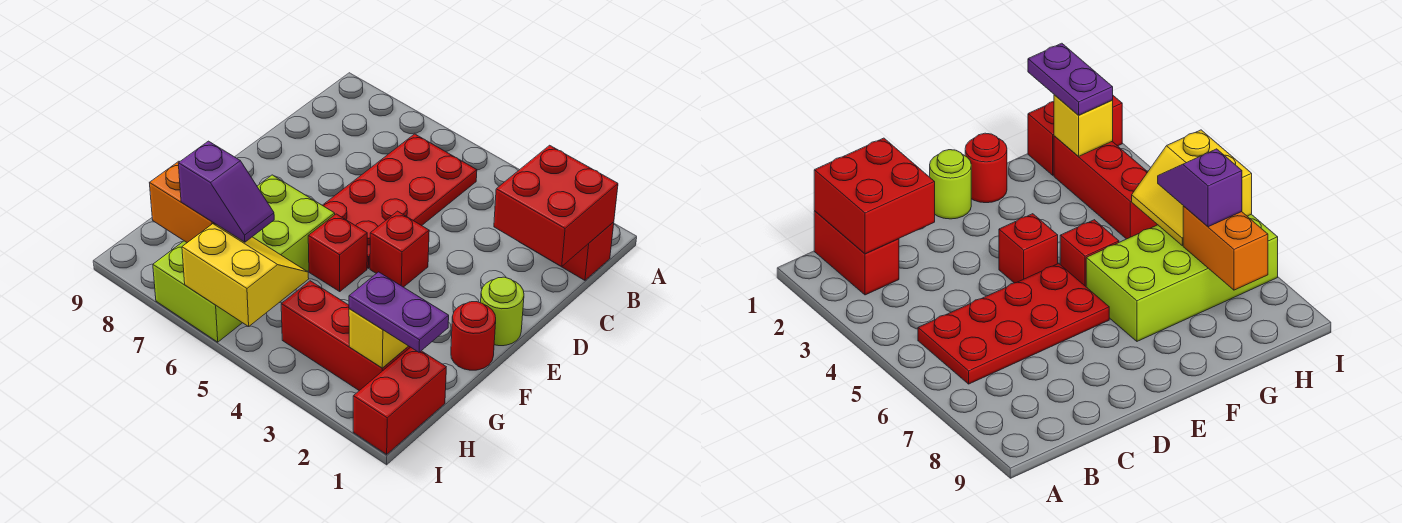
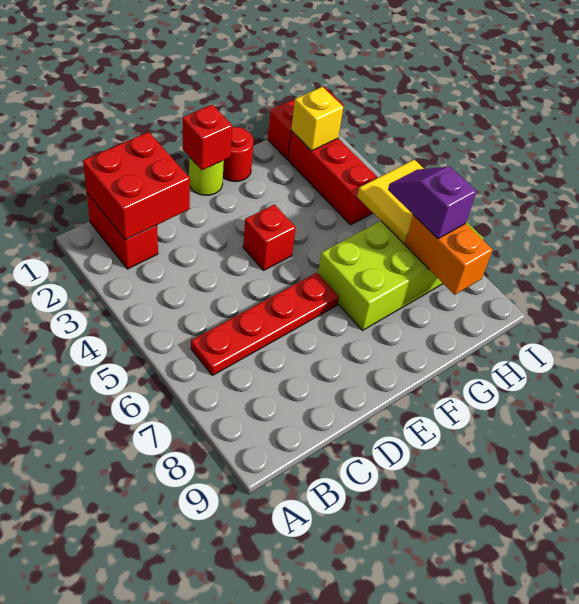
red plate B5:E6 level 1 -> red plate B6:E6 level 1
red brick F5 level 1 -> red brick E1 level 2
purple plate H1:H2 level 3 -> none
yellow slope H5:I6 level 2 top I -> yellow tile H5:I6 level 2

